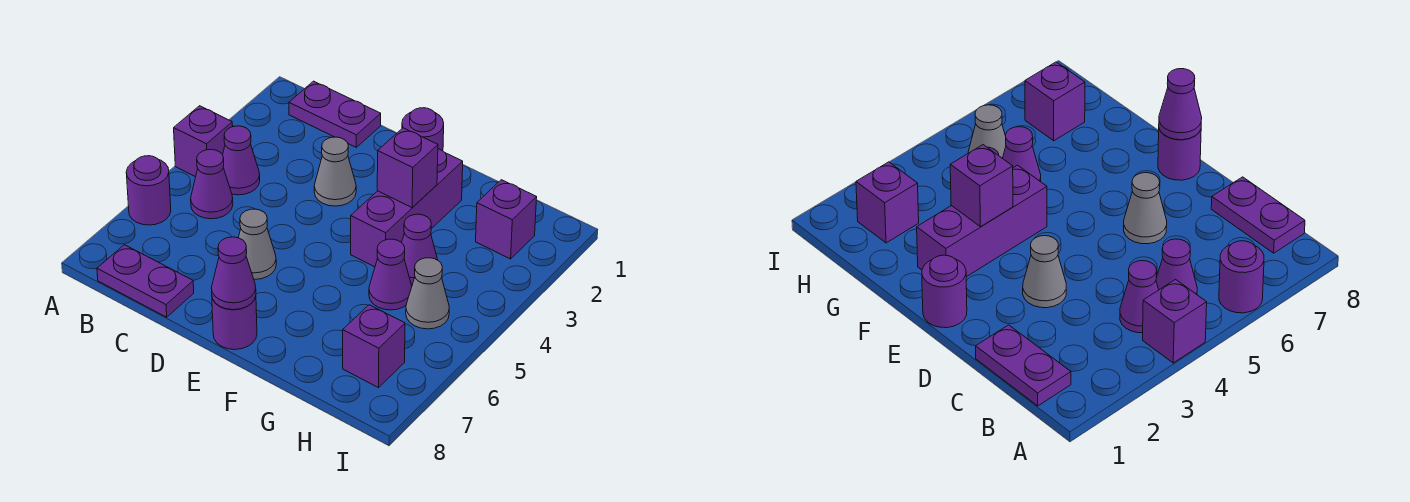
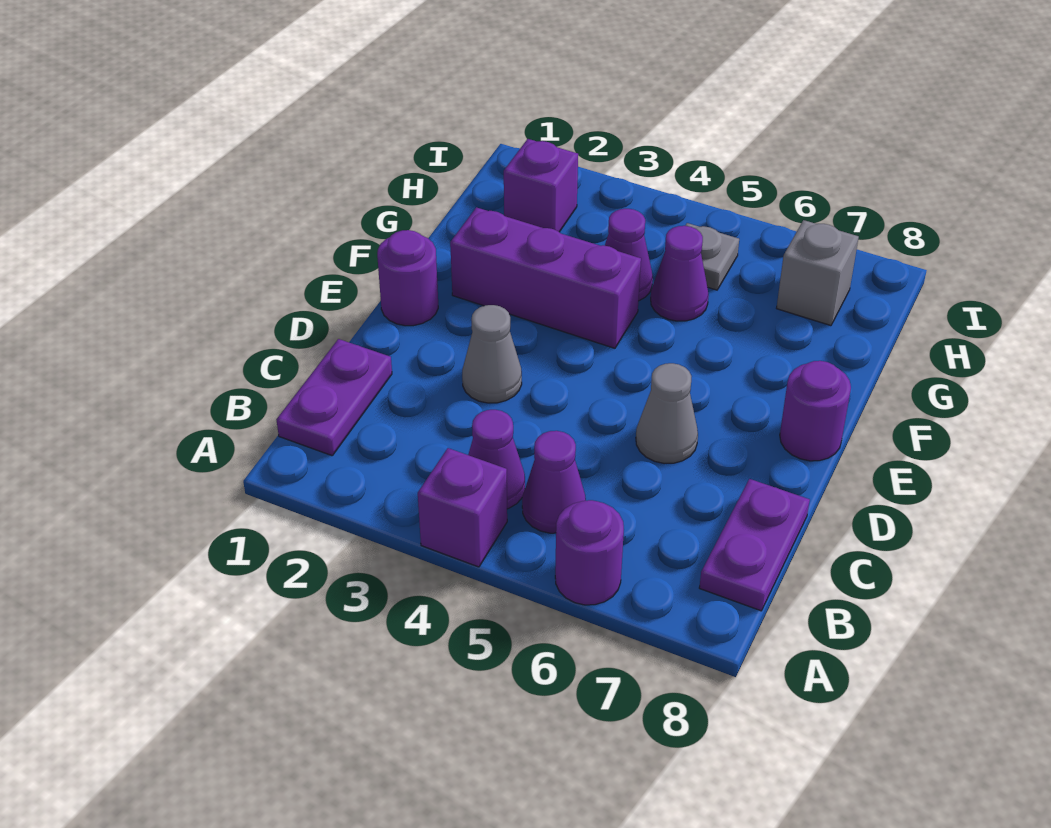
purple cone E8 level 2 -> none
purple brick F3 level 2 -> none
grey cone H5 level 1 -> grey plate H5 level 1
purple brick H7 level 1 -> grey brick H7 level 1

